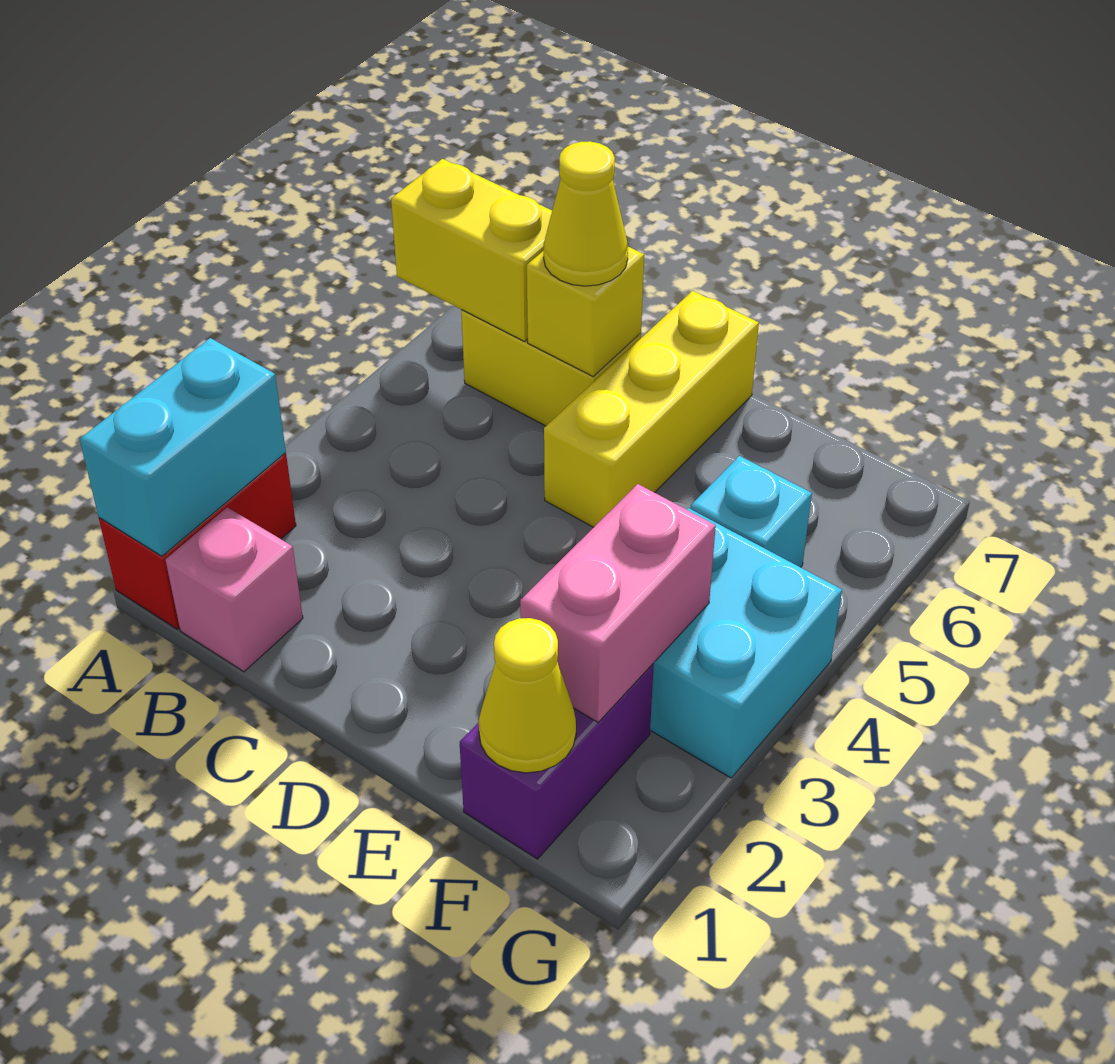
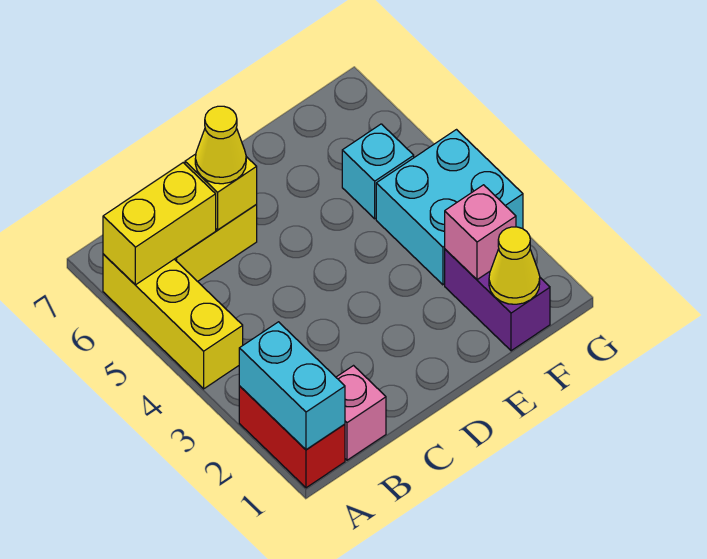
yellow brick D5:D7 level 1 -> yellow brick A4:A6 level 1
pink brick F2:F3 level 2 -> pink brick F2 level 2

